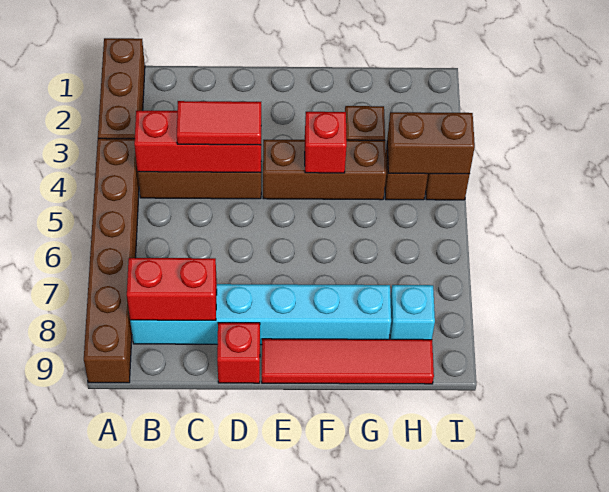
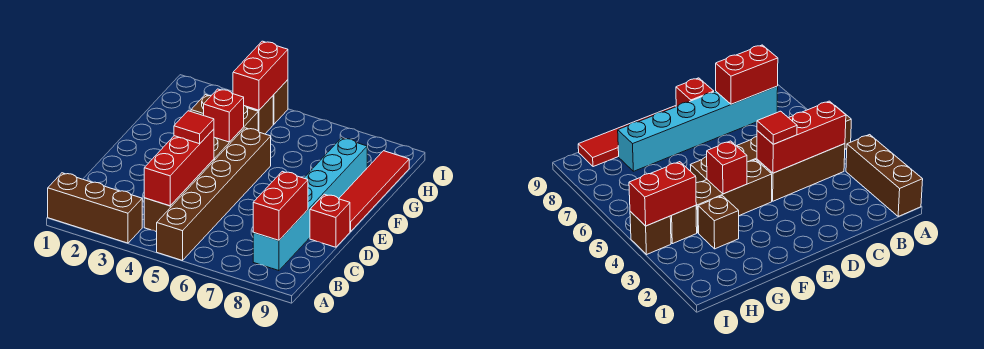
brown brick A4:A9 level 1 -> brown brick A5:F5 level 1
red tile C4:D4 level 3 -> red tile D4 level 3
brown brick H4:I4 level 2 -> red brick H4:I4 level 2
cyan brick H8 level 1 -> none

